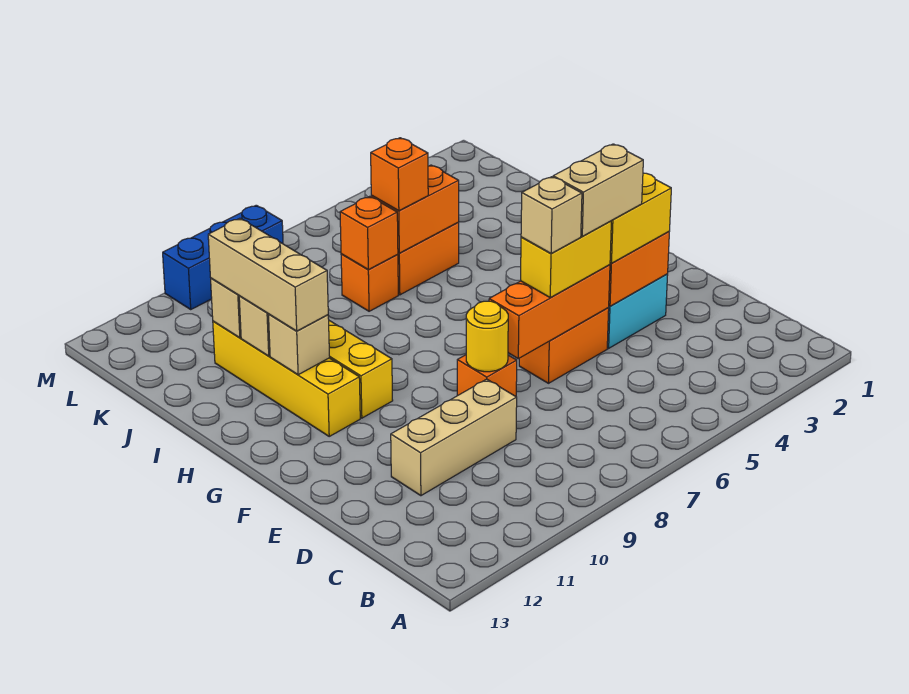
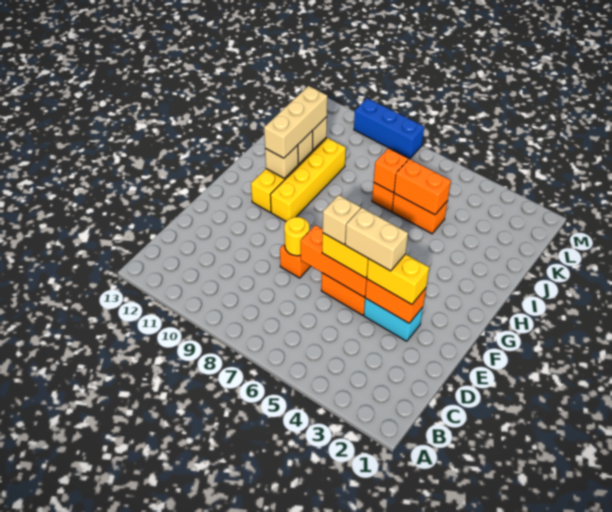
tan brick D9:D11 level 1 -> none
orange brick J6 level 3 -> none

